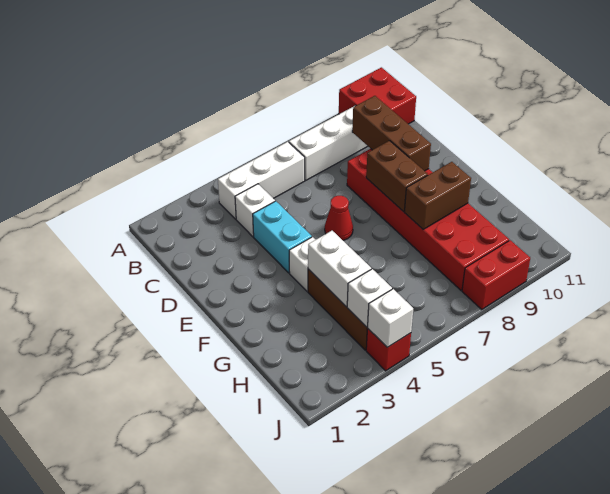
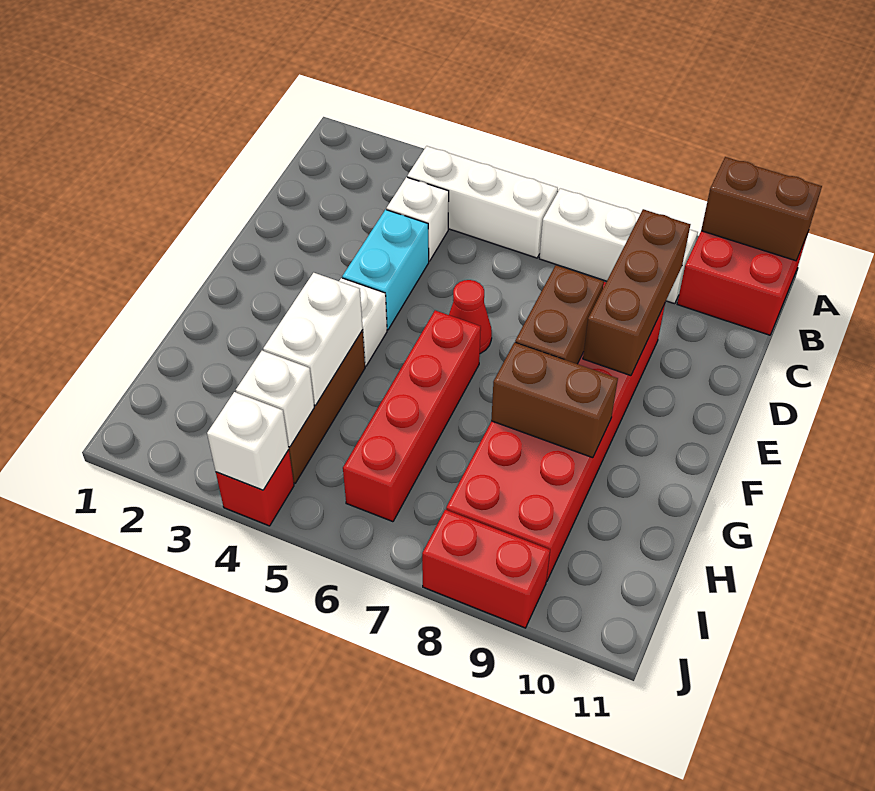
none -> brown brick A10:A11 level 2
none -> red brick F6:I6 level 1

